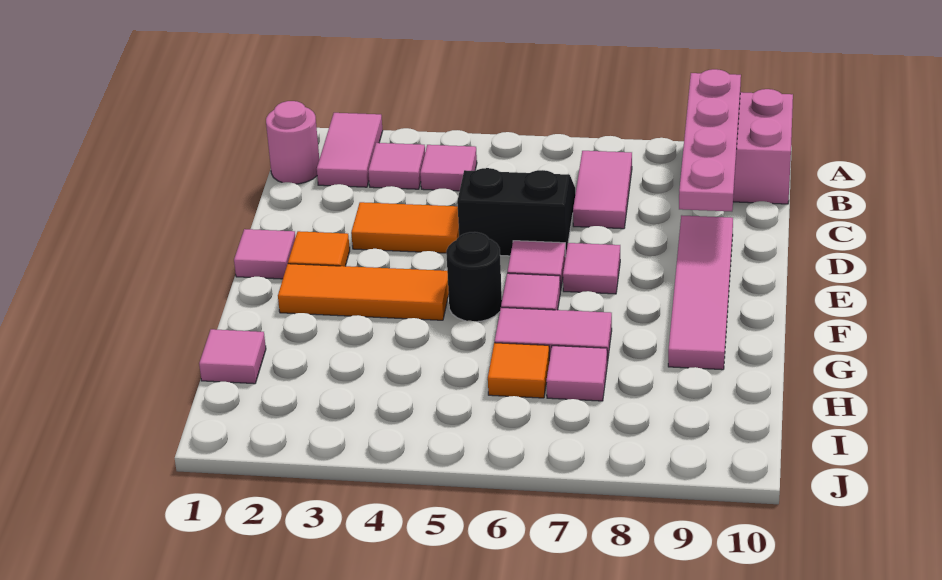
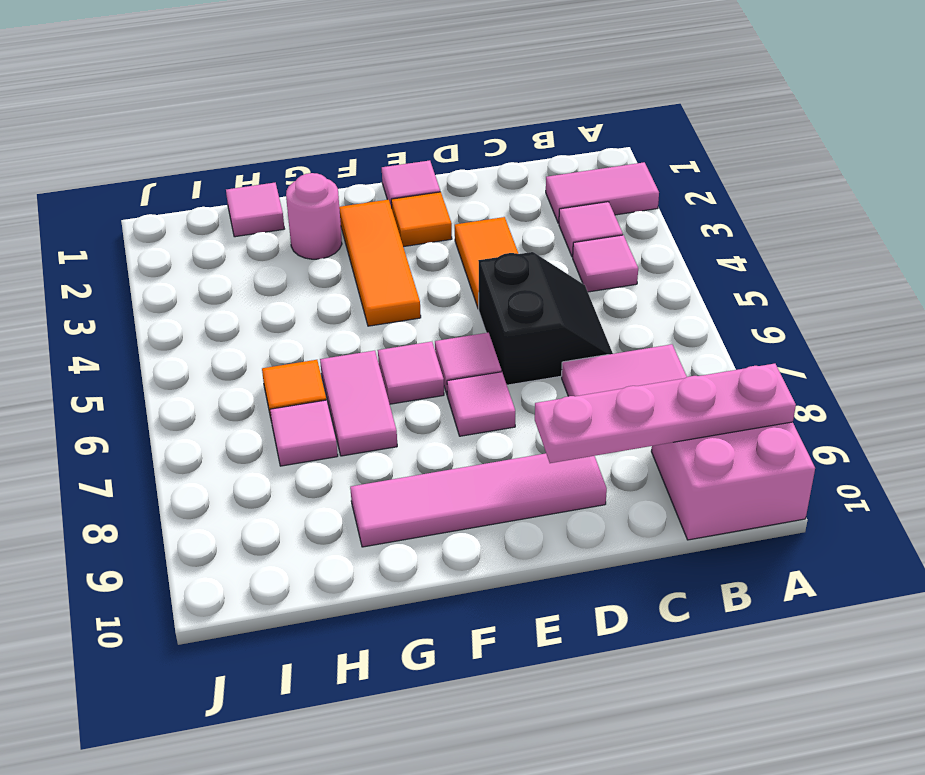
pink round brick B1 level 1 -> pink round brick G2 level 1
black round brick F5 level 1 -> none

